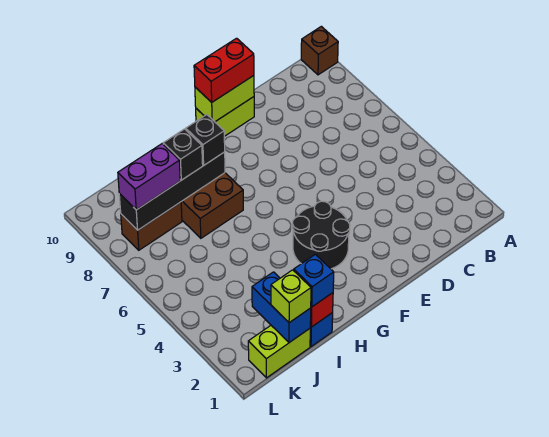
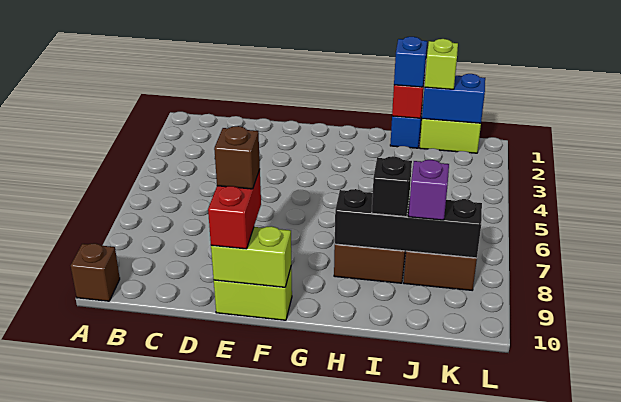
none -> brown brick E9 level 4
red brick E10:F10 level 3 -> red brick E9:E10 level 3
black round brick F3:G4 level 1 -> none
black brick H8 level 3 -> none
blue brick J1:J2 level 2 -> blue brick J1:K1 level 2
purple brick J8:K8 level 3 -> purple brick J8 level 3

